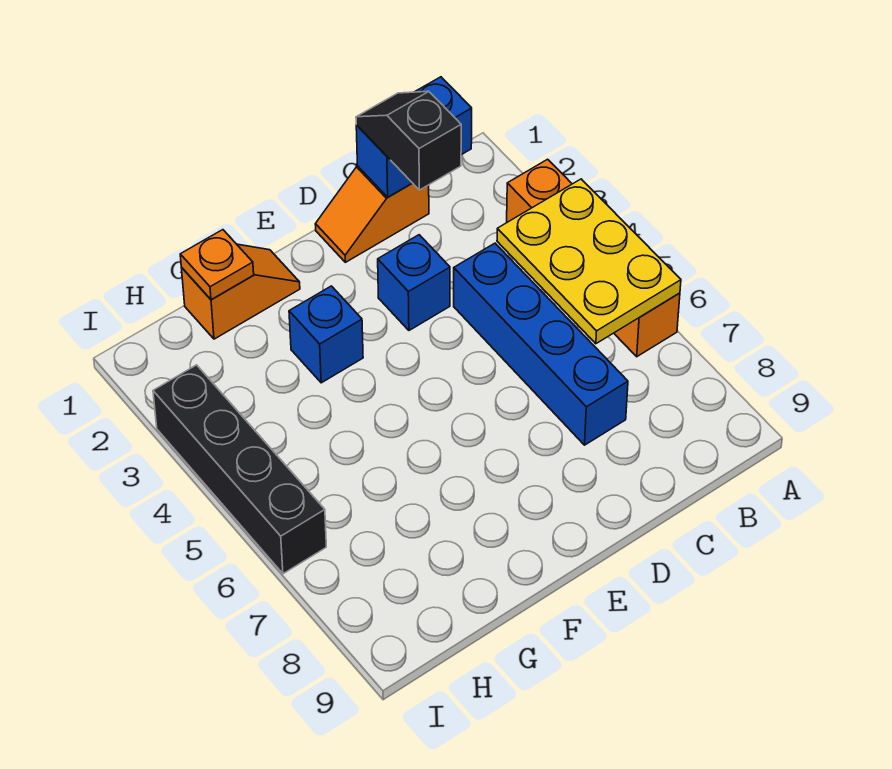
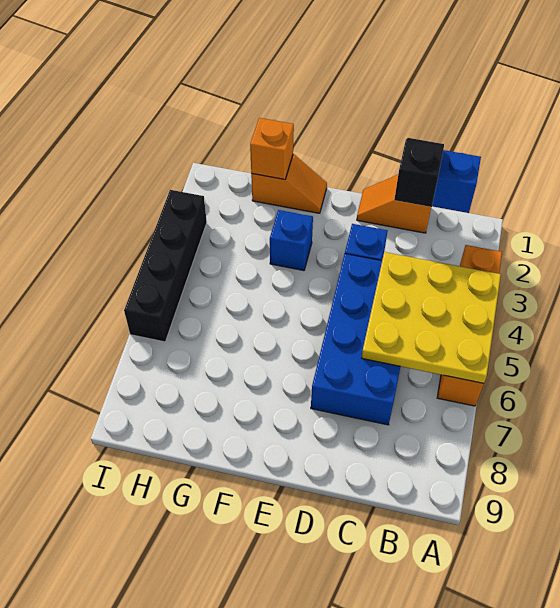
yellow plate A4:B6 level 2 -> yellow plate A4:C6 level 2
blue brick C4:C7 level 1 -> blue brick C4:D7 level 1
orange plate G1 level 2 -> orange brick G1 level 2

